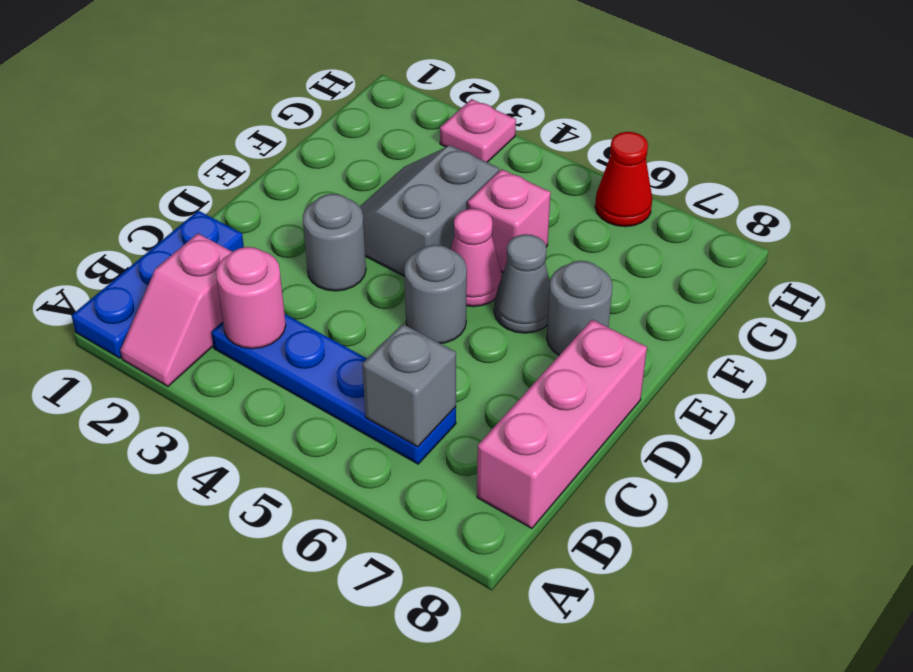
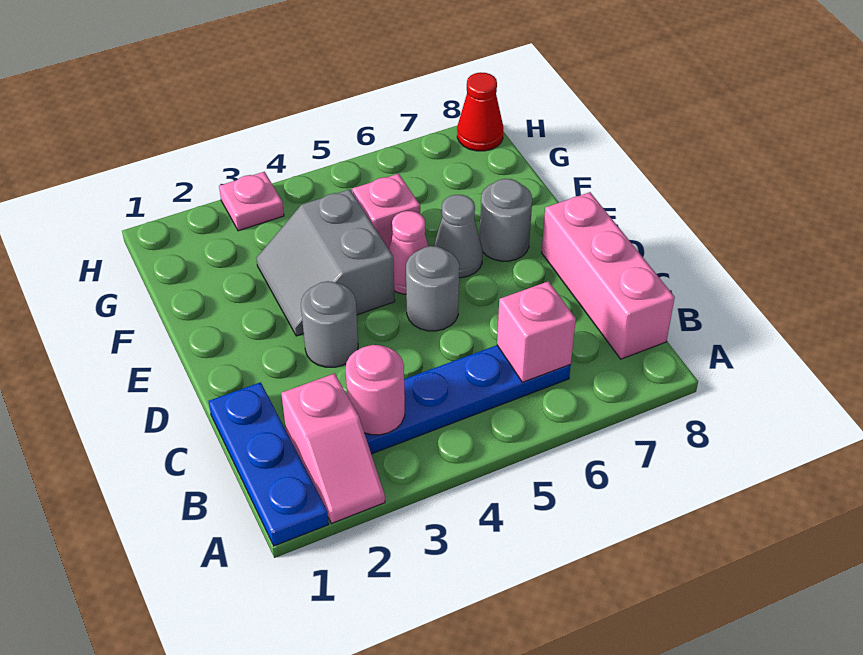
grey brick B6 level 2 -> pink brick B6 level 2
red cone H6 level 1 -> red cone H8 level 1

